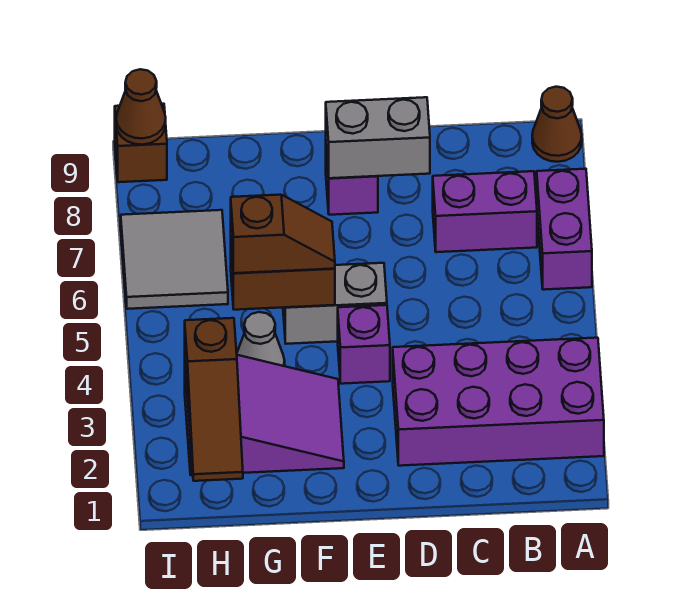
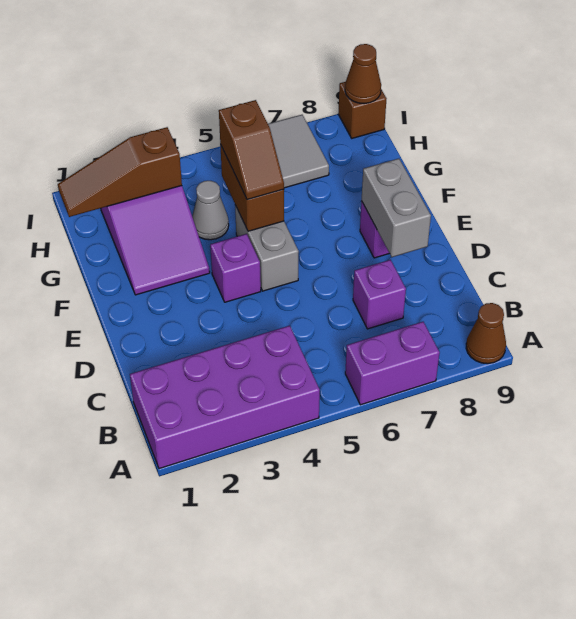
purple brick A2:D3 level 1 -> purple brick A1:B4 level 1
purple brick B7:C7 level 1 -> purple brick C7 level 1

